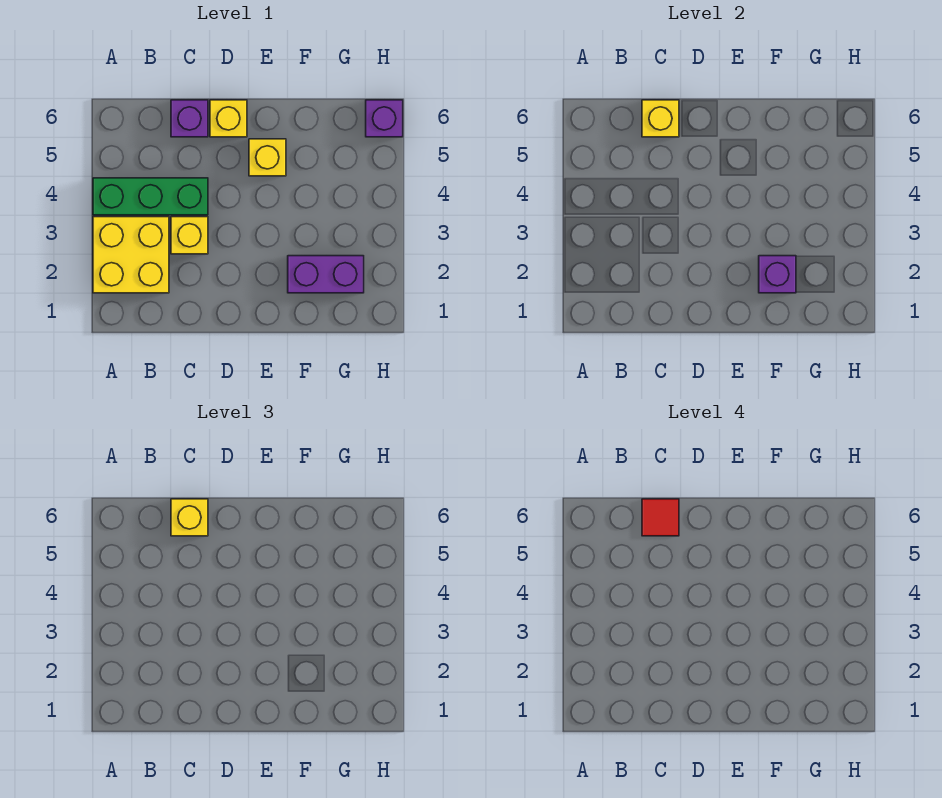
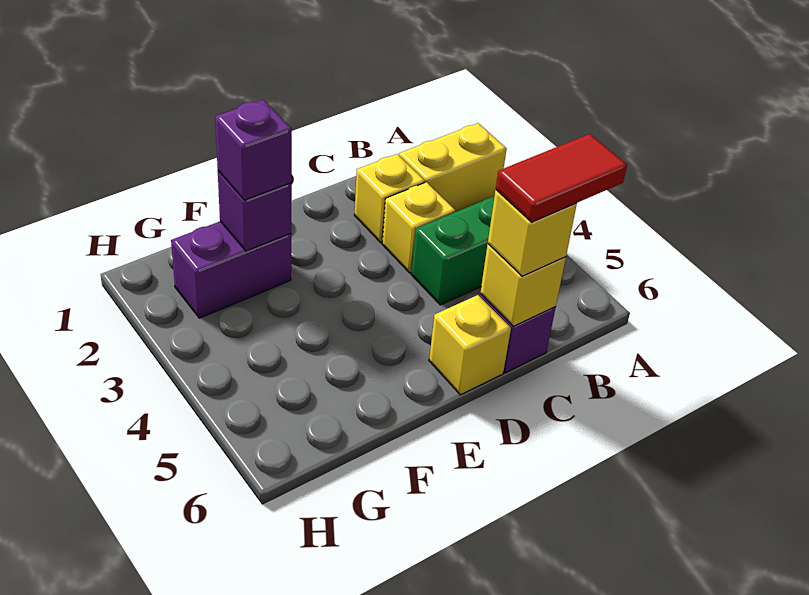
yellow brick A2:B3 level 1 -> yellow brick A2:B2 level 1
red tile C6 level 4 -> red tile B6:C6 level 4
yellow brick E5 level 1 -> yellow brick C2 level 1
purple brick H6 level 1 -> purple brick F2 level 3

